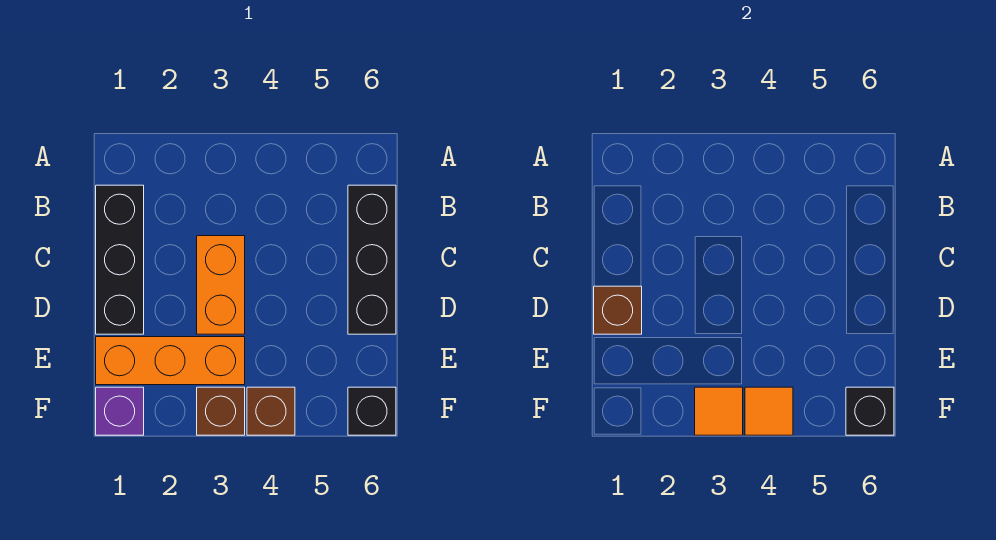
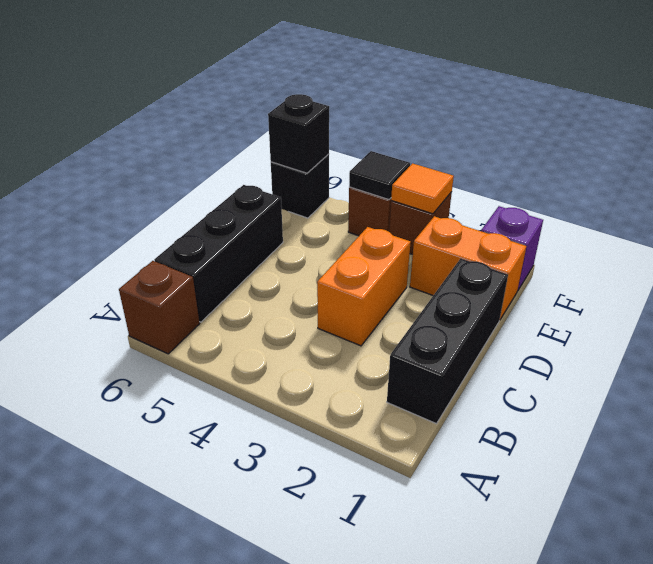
brown brick D1 level 2 -> brown brick A6 level 1
orange brick E1:E3 level 1 -> orange brick E1:E2 level 1
orange tile F4 level 2 -> black tile F4 level 2

